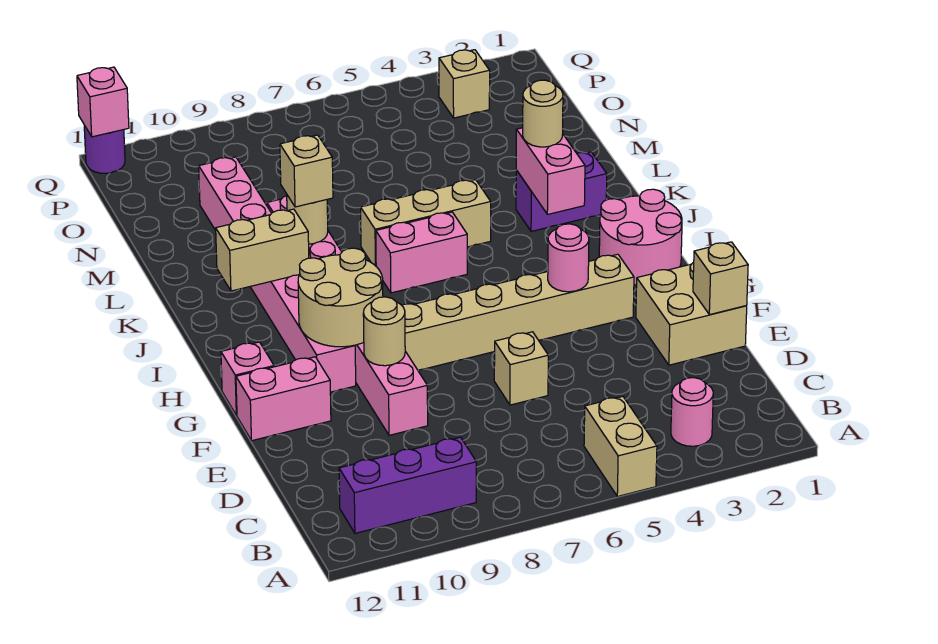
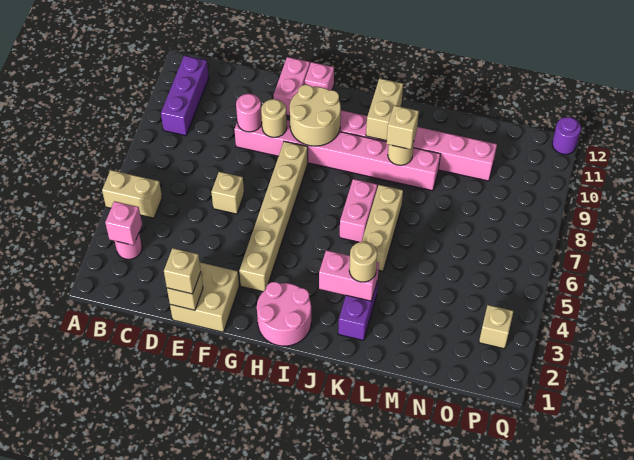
none -> tan brick E1 level 3
pink round brick G4 level 2 -> pink round brick E9 level 2
pink brick Q12 level 2 -> pink brick B3 level 2

